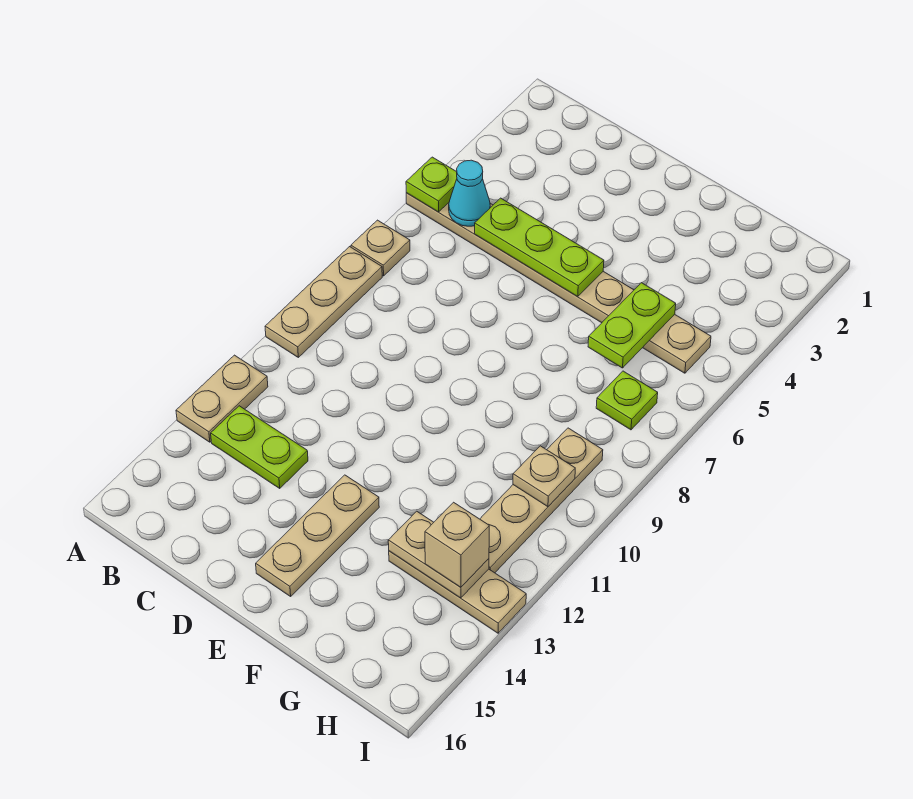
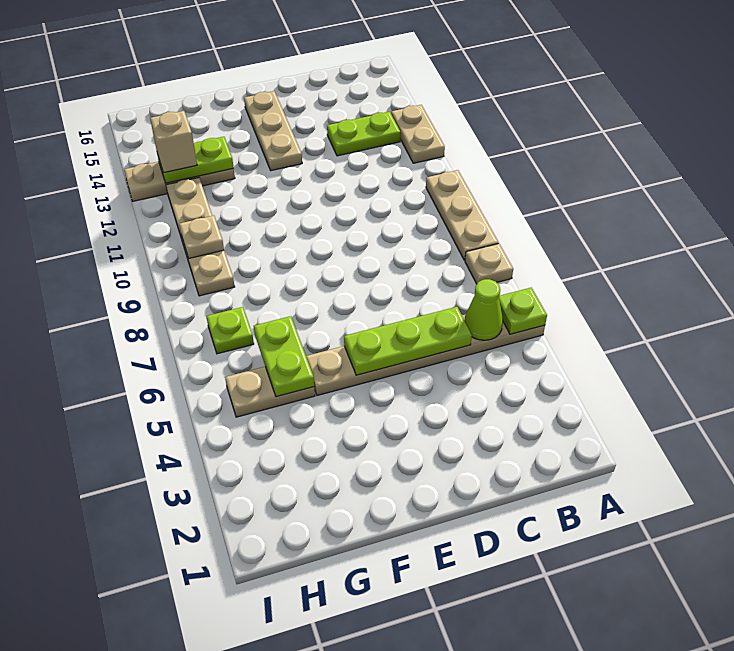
cyan cone B5 level 2 -> lime cone B5 level 2
tan plate G13:H13 level 2 -> lime plate G13:H13 level 2

